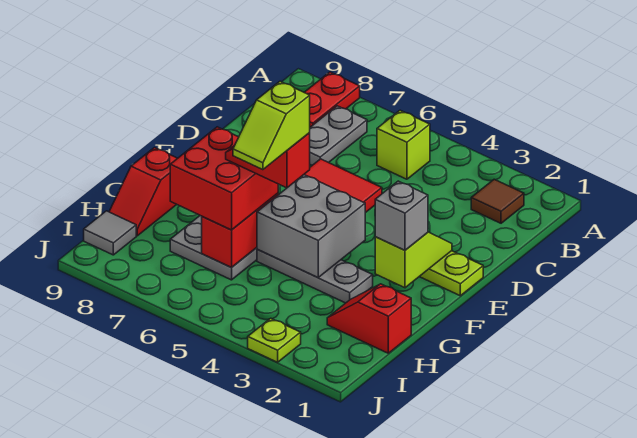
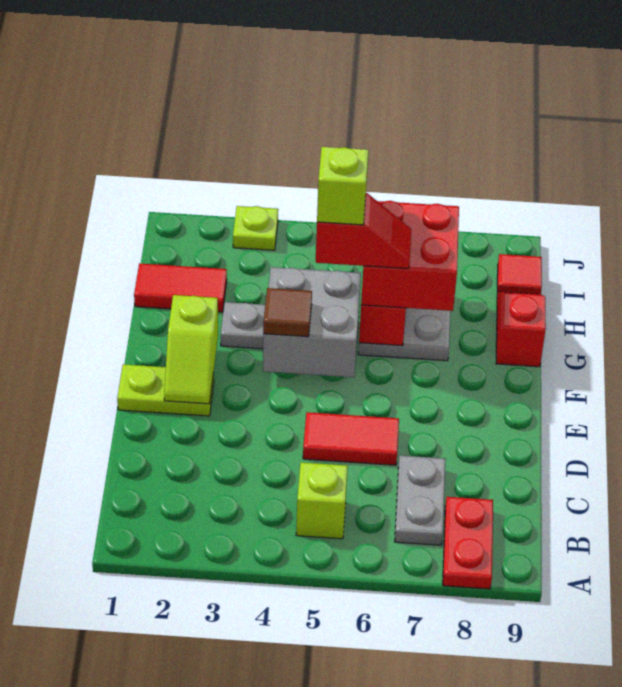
brown tile B2 level 1 -> brown tile F4 level 3
grey brick F2 level 3 -> none
red slope H1:H2 level 1 top 1 -> red tile H1:H2 level 1
grey tile I9 level 1 -> red tile I9 level 1

